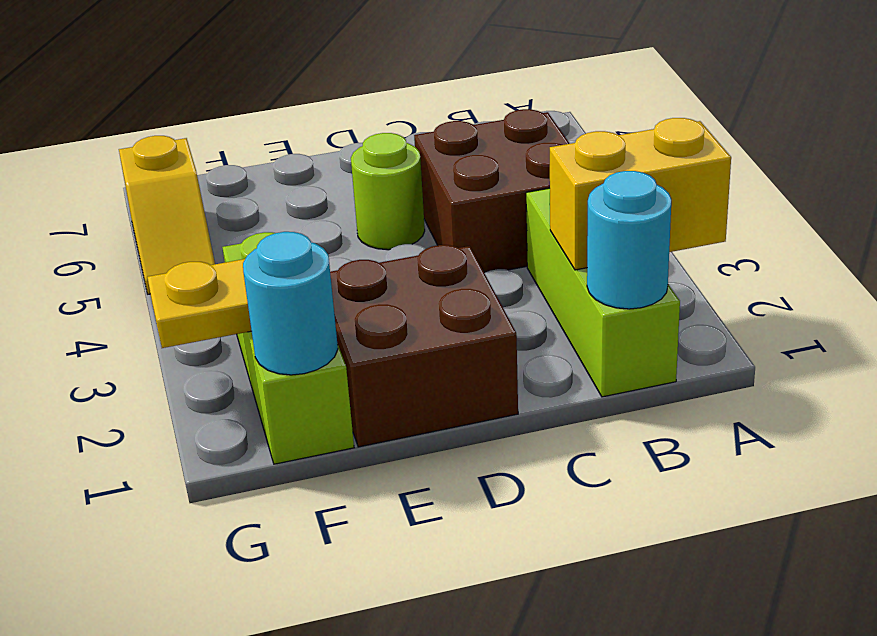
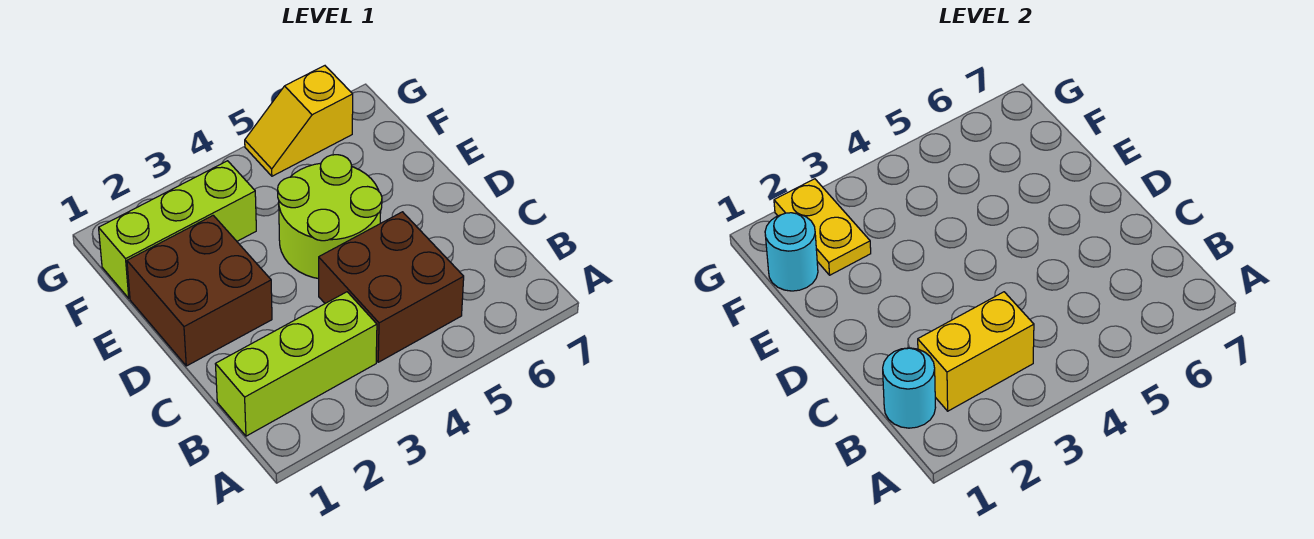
yellow brick A2:B2 level 2 -> yellow brick B2:B3 level 2
lime round brick D5 level 1 -> lime round brick D4:E5 level 1

